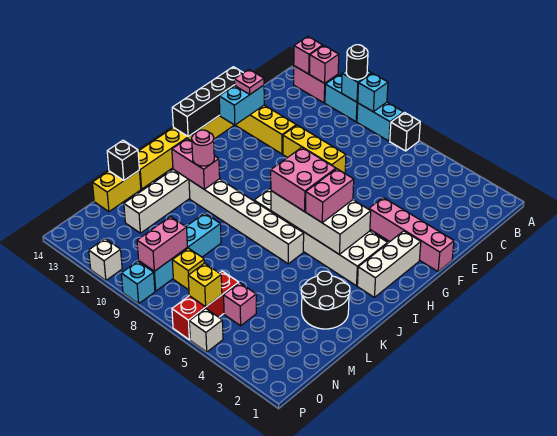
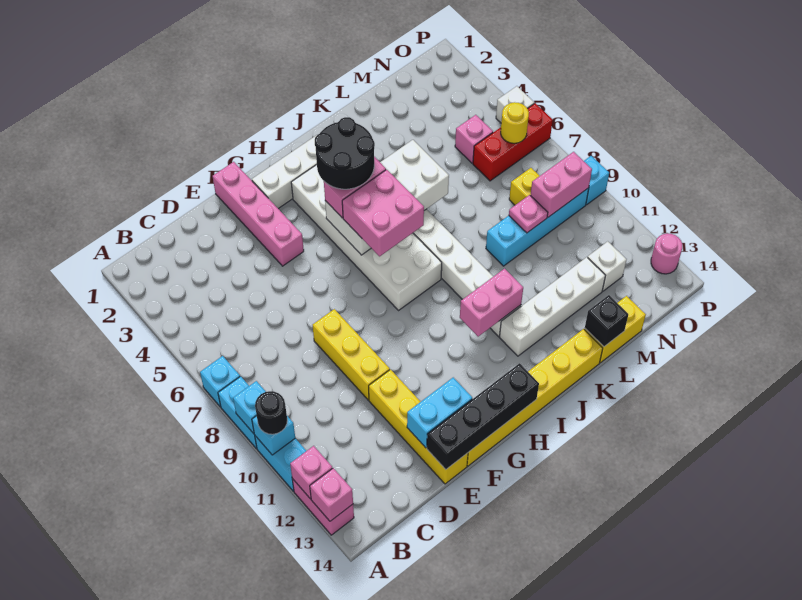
black brick A7 level 1 -> cyan brick A7 level 1
pink plate E13 level 3 -> pink plate M9 level 2
white brick H4:I7 level 2 -> white brick H5:K6 level 2
pink brick J11:J12 level 2 -> pink brick I11:J11 level 2
pink round brick J11 level 3 -> pink round brick P13 level 1
black round brick K2:L3 level 1 -> black round brick H4:I5 level 4
yellow brick O6 level 2 -> yellow round brick O6 level 2
white brick P11 level 1 -> white brick N12 level 1

